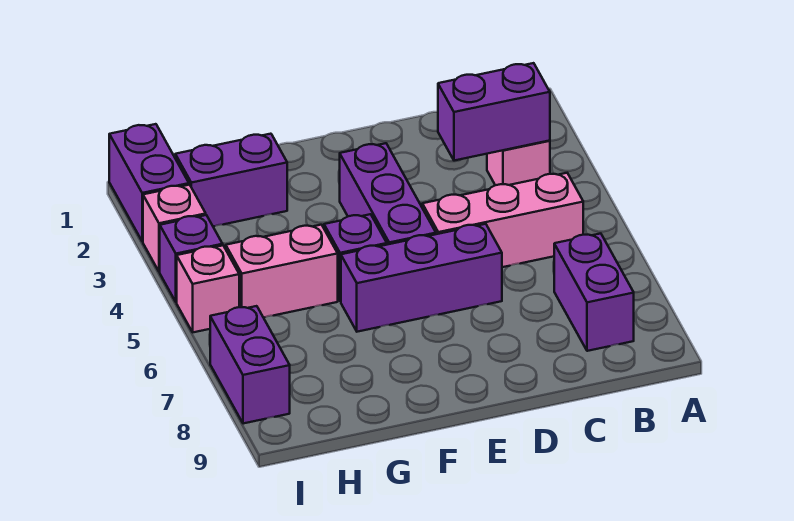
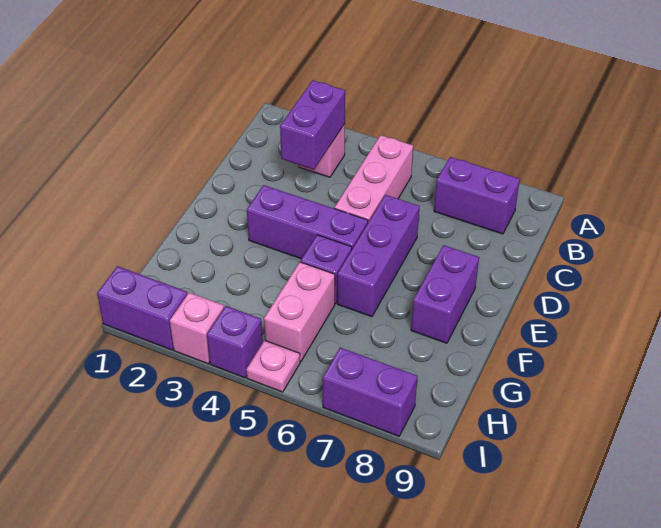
purple brick G2:H2 level 1 -> purple brick E8:F8 level 1
pink brick I5 level 1 -> pink plate I5 level 1

